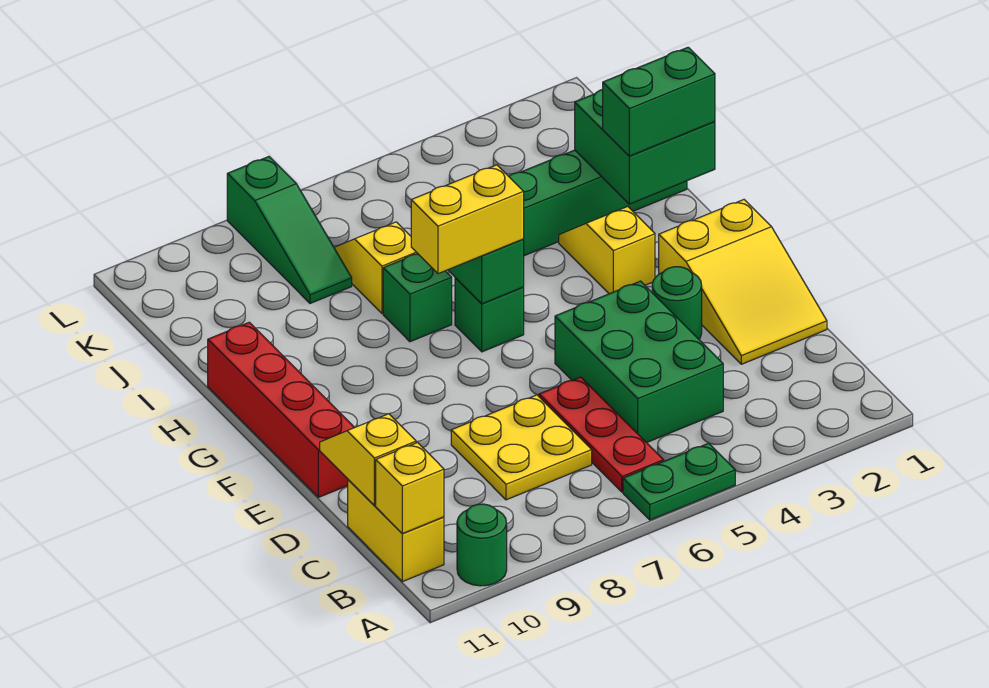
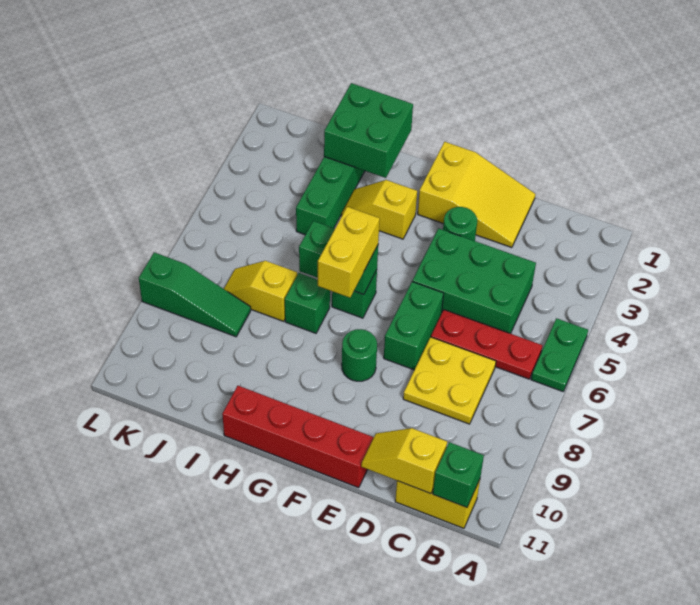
green round brick A10 level 1 -> green round brick F8 level 1
yellow brick B11 level 2 -> green brick B11 level 2
green brick H1:H2 level 3 -> green brick E6:E7 level 1

